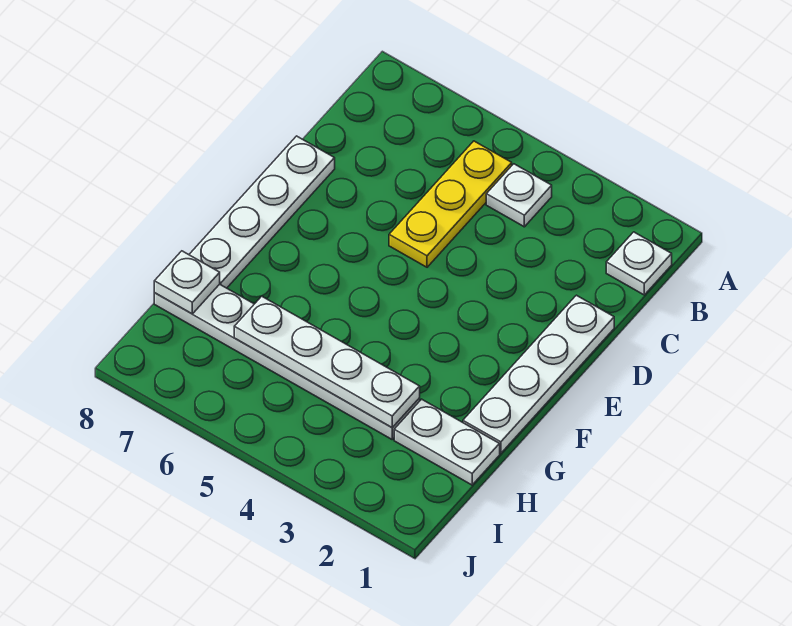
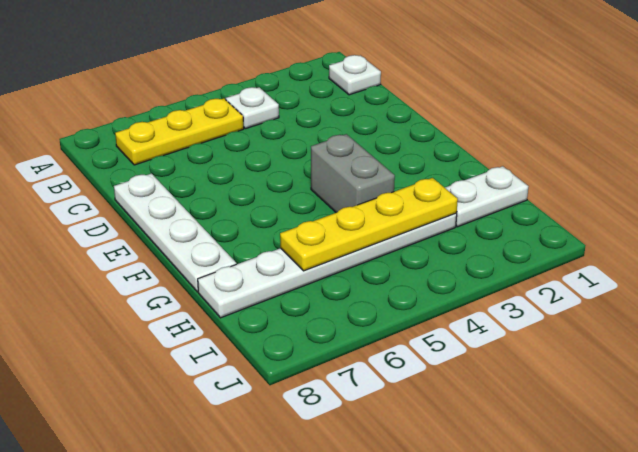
yellow plate B5:D5 level 1 -> yellow plate B5:B7 level 1
white plate D1:G1 level 1 -> none
none -> grey brick F4:G4 level 1
white plate H3:H6 level 2 -> yellow plate H3:H6 level 2
white plate H8 level 2 -> none

